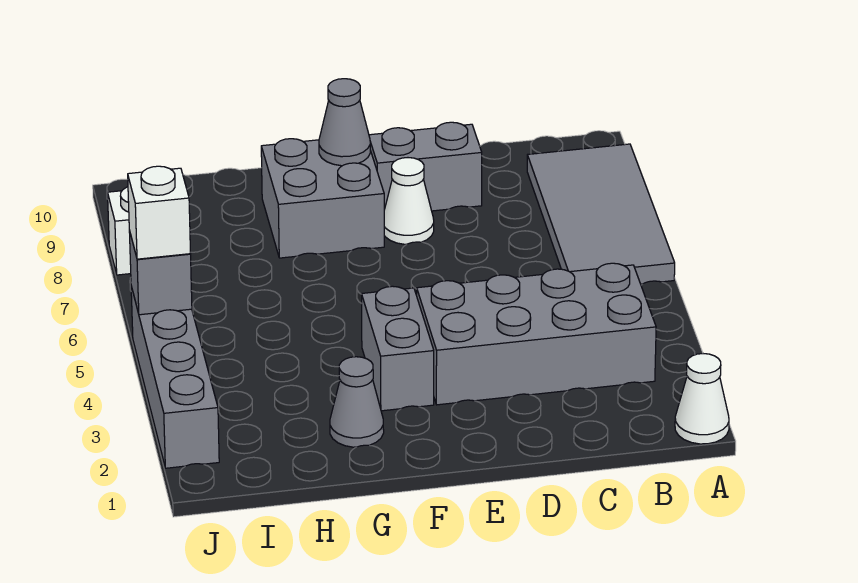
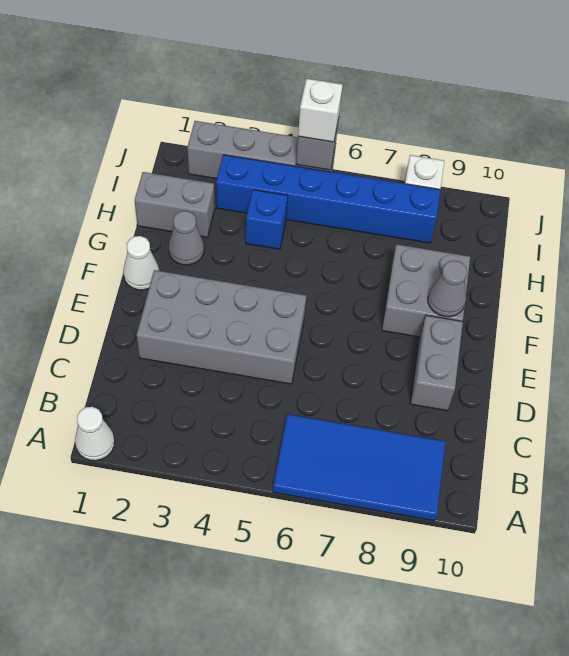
grey tile A6:B9 level 1 -> blue tile A6:B9 level 1
grey brick B3:E4 level 1 -> grey brick D2:E5 level 1
white cone E8 level 1 -> white cone F1 level 1
grey brick F3:F4 level 1 -> grey brick H1:H2 level 1
none -> blue brick H4 level 1
none -> blue brick I3:I8 level 1

